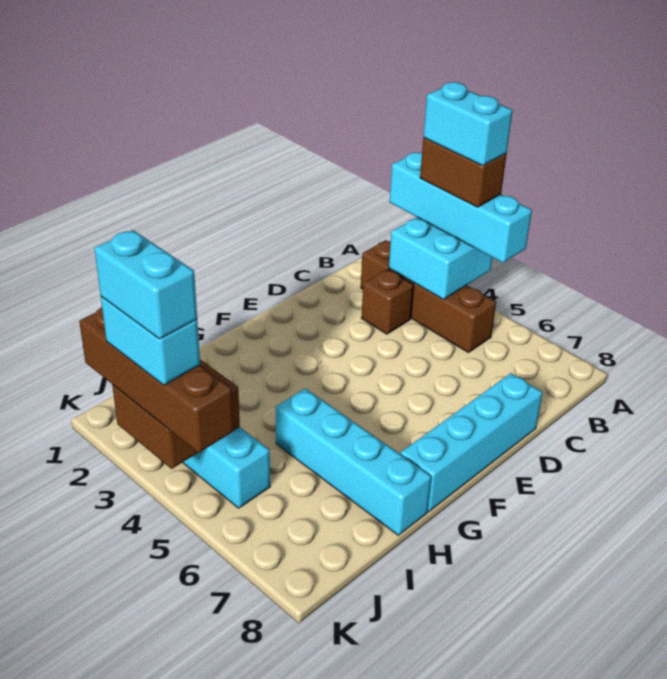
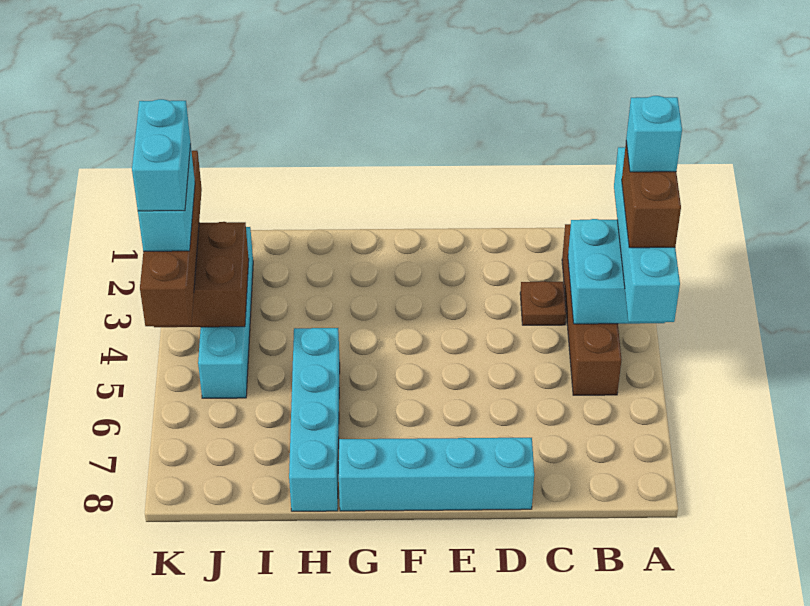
cyan brick A3:A4 level 5 -> cyan brick A3 level 5
brown brick C3 level 1 -> brown plate C3 level 1

